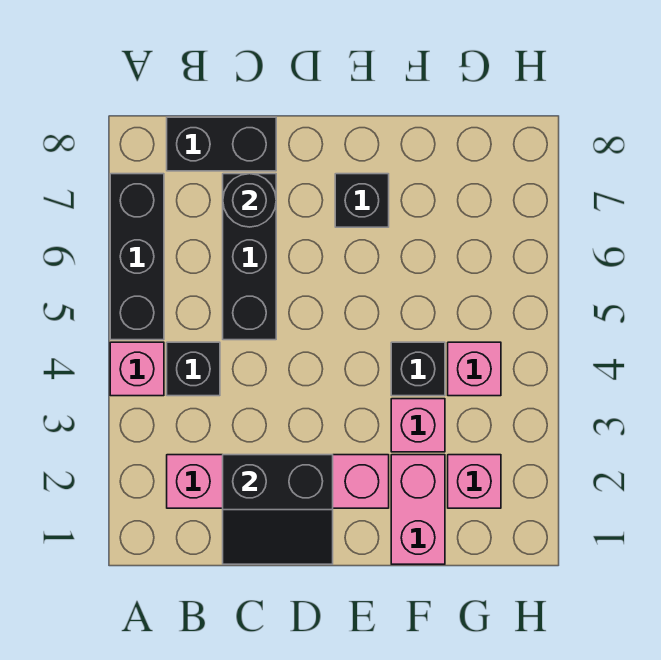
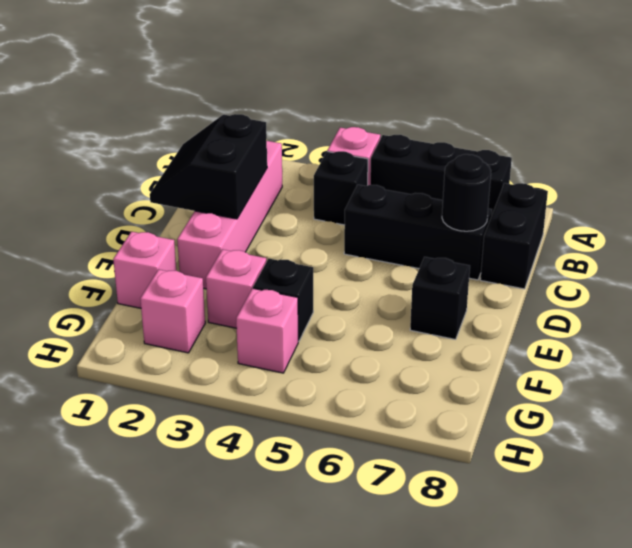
pink brick F1:F2 level 1 -> pink brick F1 level 1

